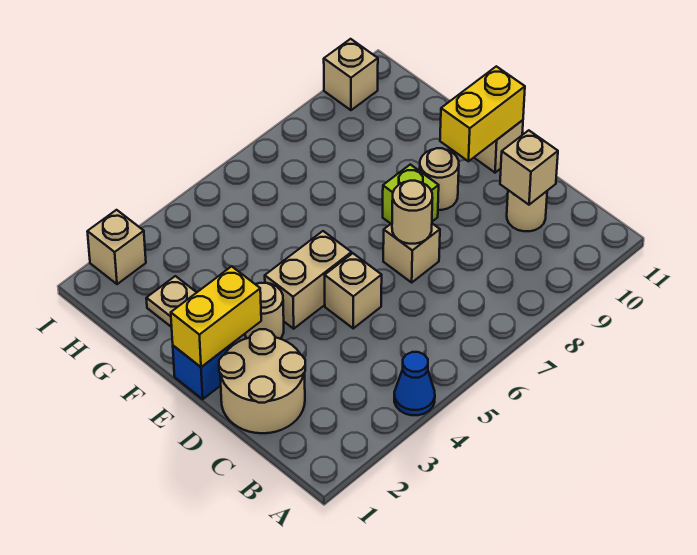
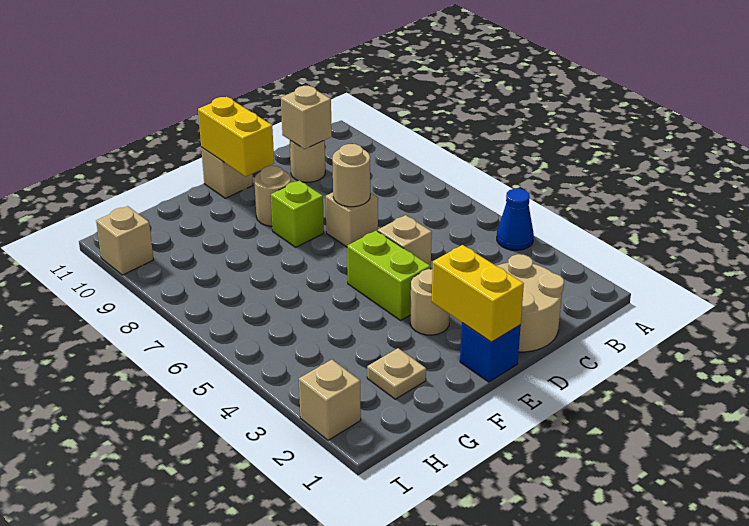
tan brick E4:E5 level 1 -> lime brick E4:E5 level 1

